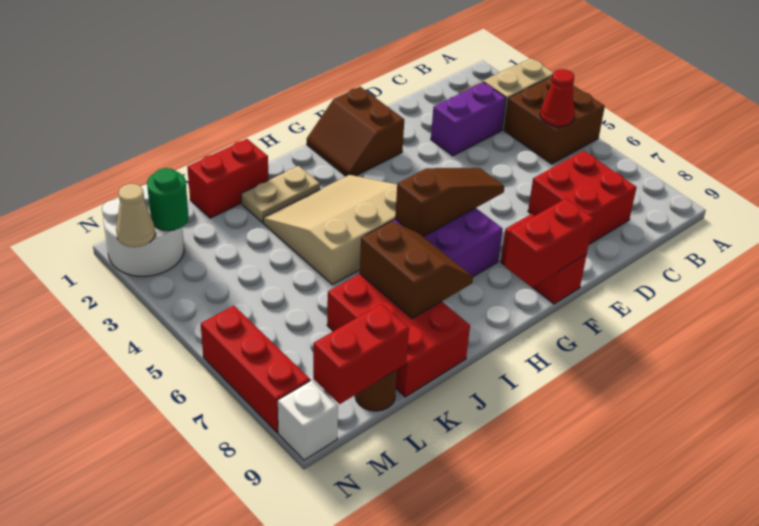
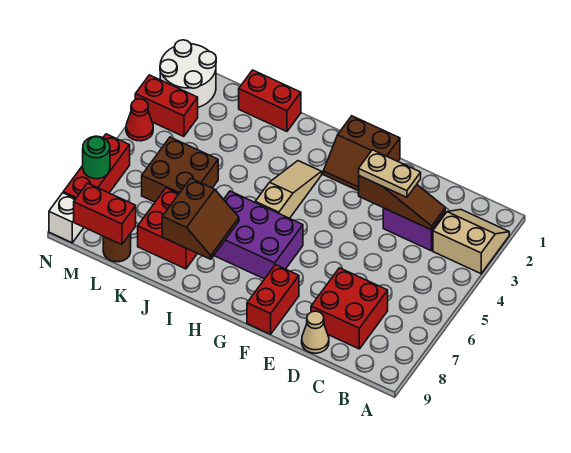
brown brick A4:B5 level 1 -> brown brick K5:L6 level 1
red cone B5 level 2 -> red cone N4 level 1
brown slope F1:G2 level 1 top F -> brown slope F1:G2 level 1 top 1
brown slope F6:H6 level 2 top H -> brown slope C3:E3 level 2 top E
red brick F9:G9 level 2 -> red brick M3:N3 level 1
tan slope H3:J5 level 1 top 5 -> tan slope H3:H5 level 1 top 5
tan plate I2:J2 level 1 -> tan plate D3:E3 level 3
red brick J7:K9 level 1 -> red brick J7:K8 level 1
green round brick M2 level 2 -> green round brick N7 level 2
tan cone N2 level 2 -> tan cone D9 level 1

